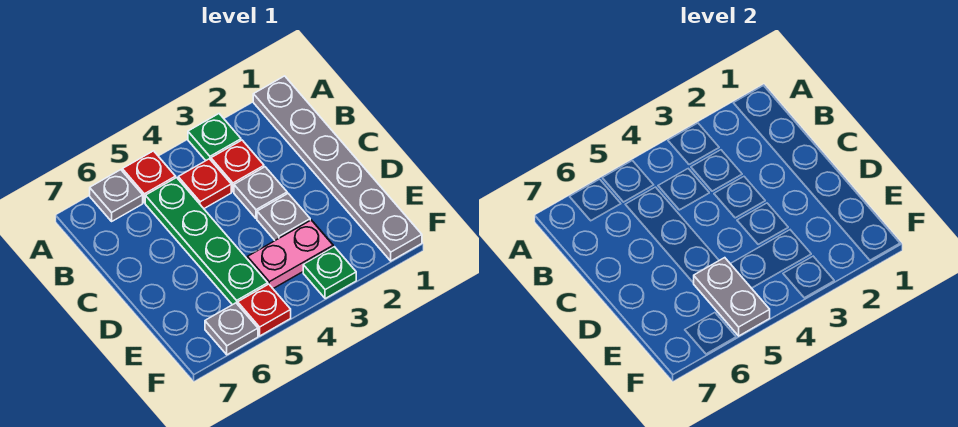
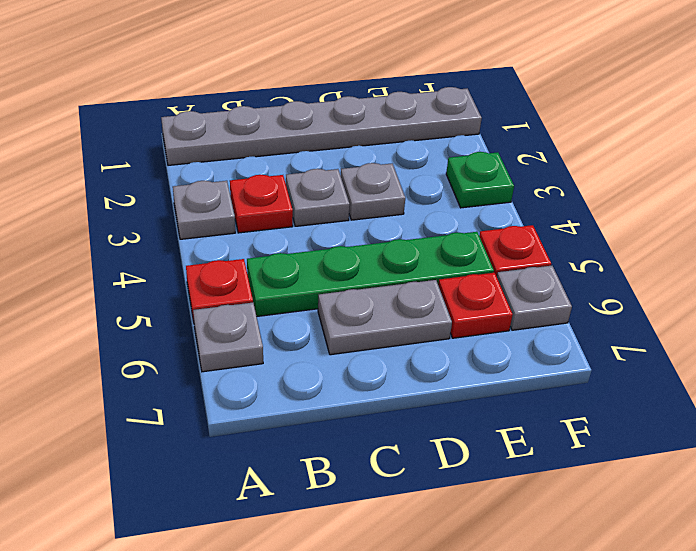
green plate A3 level 1 -> grey plate A3 level 1
red plate B4 level 1 -> red plate E6 level 1
pink plate E3:E4 level 1 -> none
grey plate E5:F5 level 2 -> grey plate C6:D6 level 1

